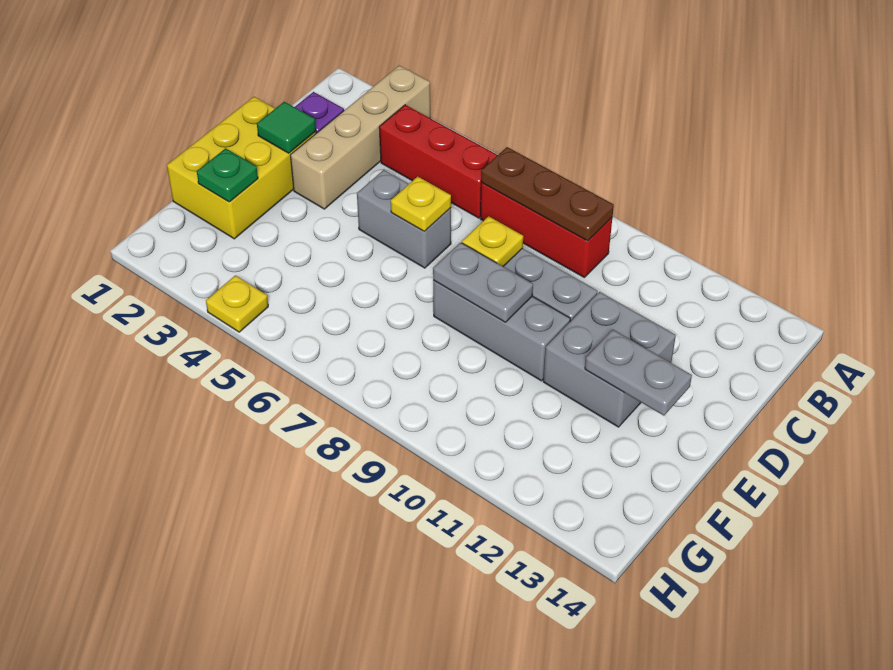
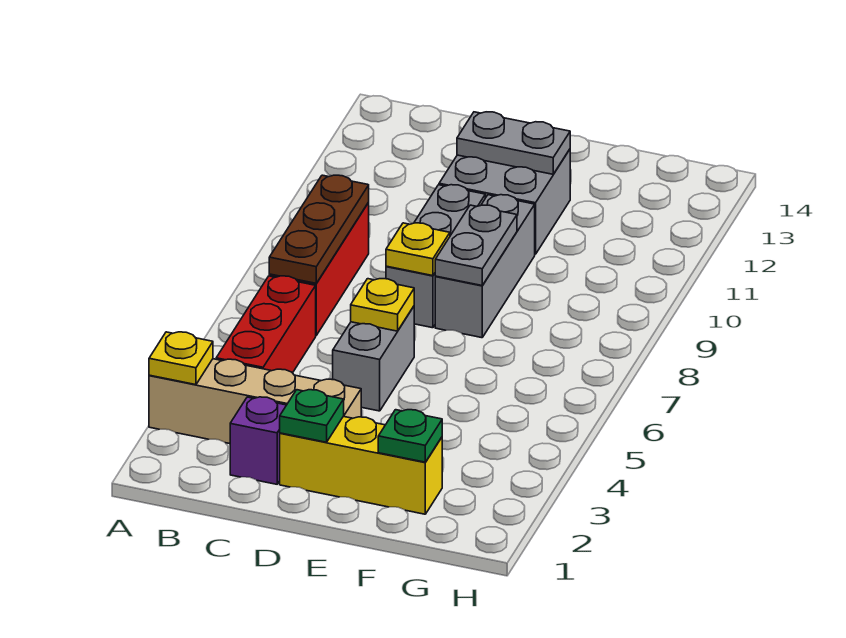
yellow brick D1:F2 level 1 -> yellow brick D2:F2 level 1
green tile D2 level 2 -> green plate D2 level 2
grey plate E12:E13 level 2 -> grey plate D12:E12 level 2
yellow plate H4 level 1 -> yellow plate A3 level 2

